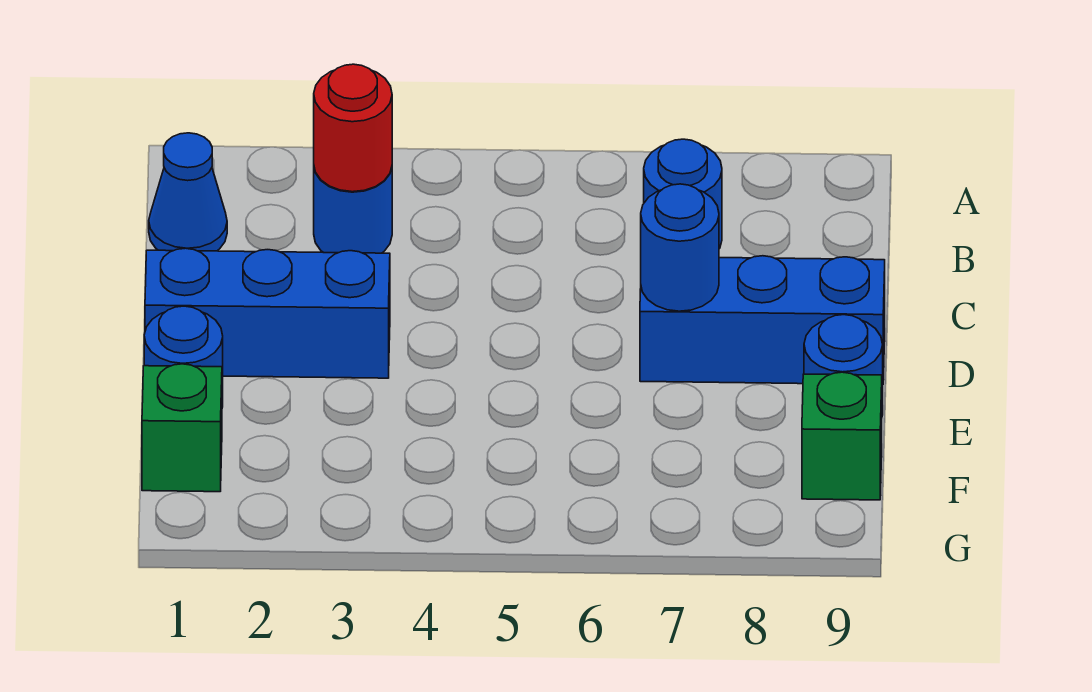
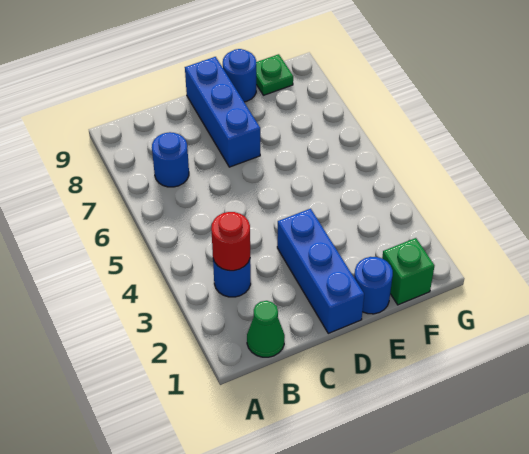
blue cone B1 level 1 -> green cone B1 level 1
blue round brick D7 level 2 -> none
green brick F9 level 1 -> green plate F9 level 1

